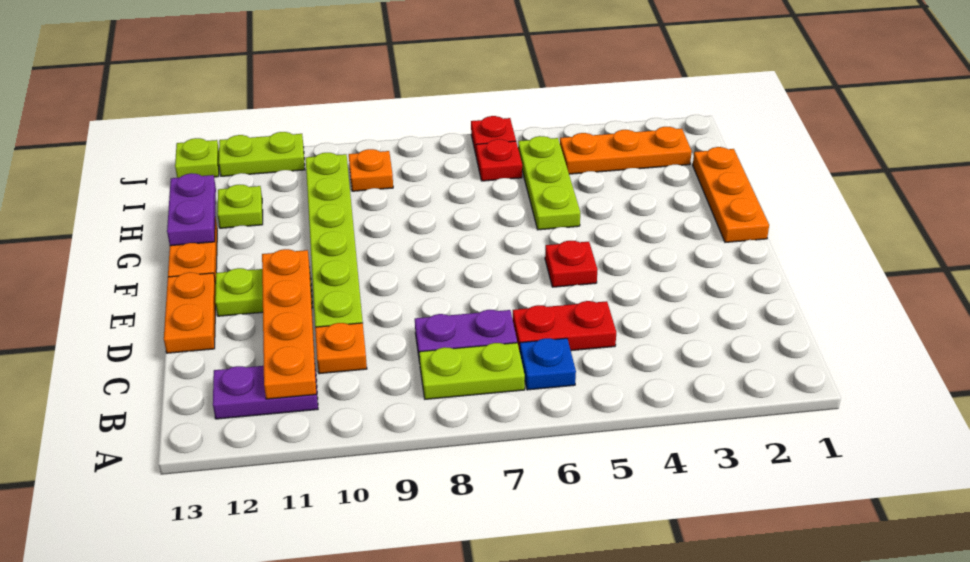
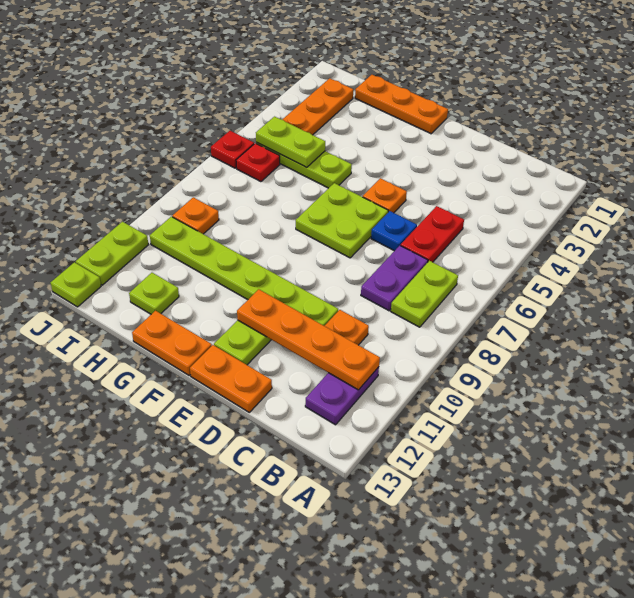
blue plate B6 level 1 -> blue plate D6 level 1
red plate E5 level 1 -> orange plate E5 level 1
none -> lime plate E6:F7 level 1
purple plate G13:H13 level 2 -> none
none -> lime plate H5:I5 level 2

